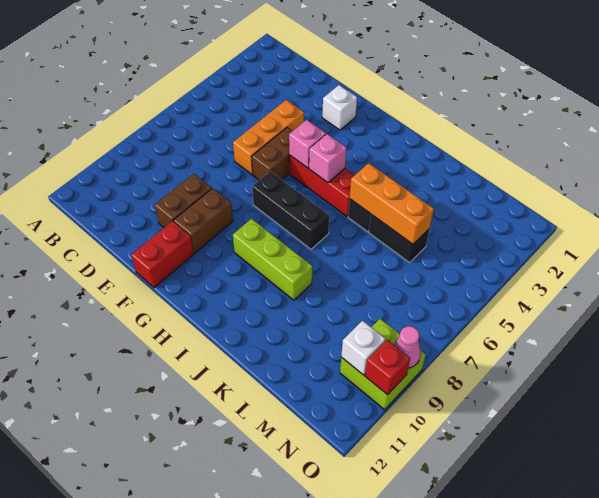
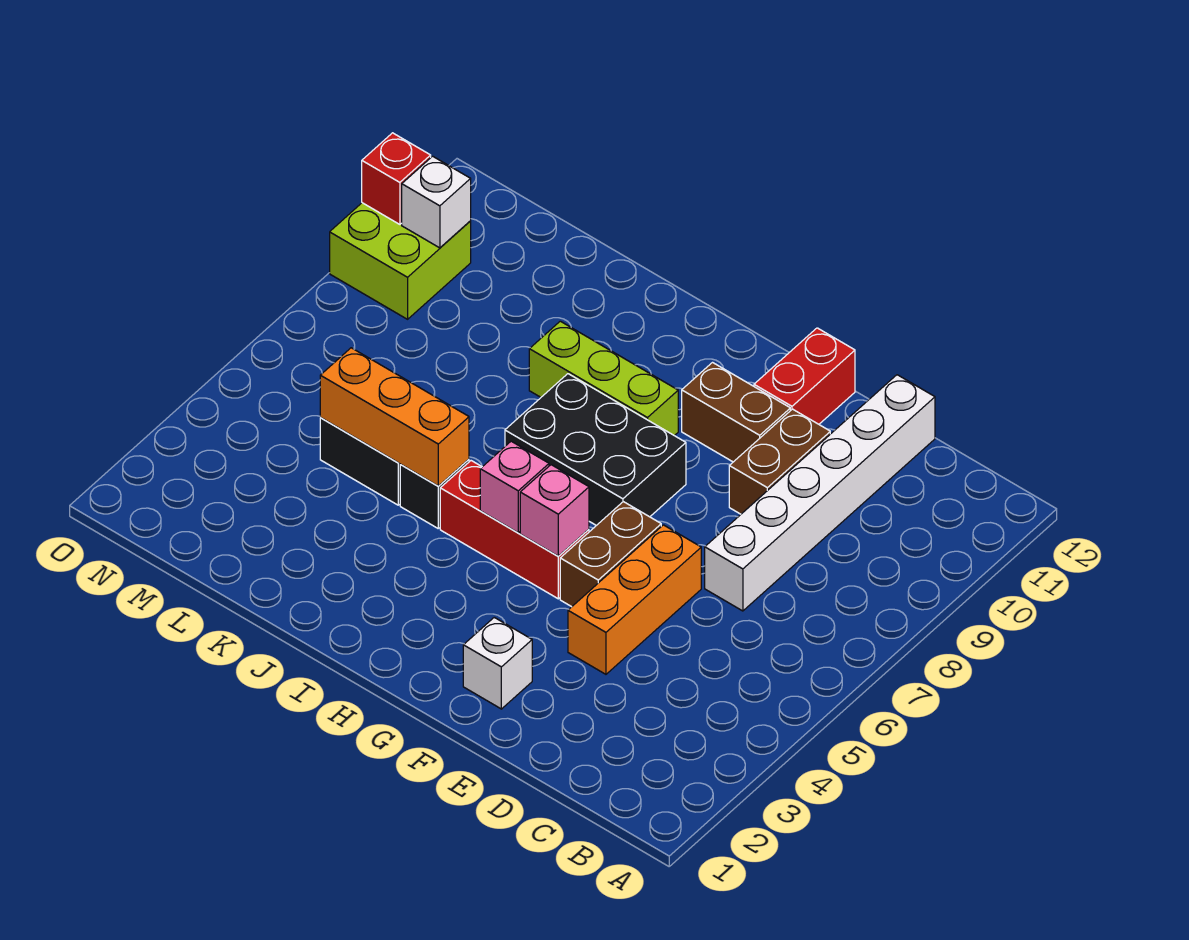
none -> white brick D7:D12 level 1
brown brick F9:F10 level 1 -> brown brick F10:G10 level 1
black brick G7:I7 level 1 -> black brick G7:I8 level 1
pink cone O9 level 2 -> none

